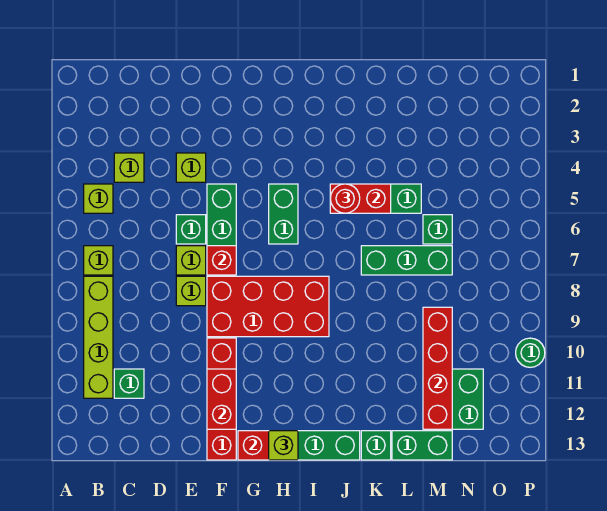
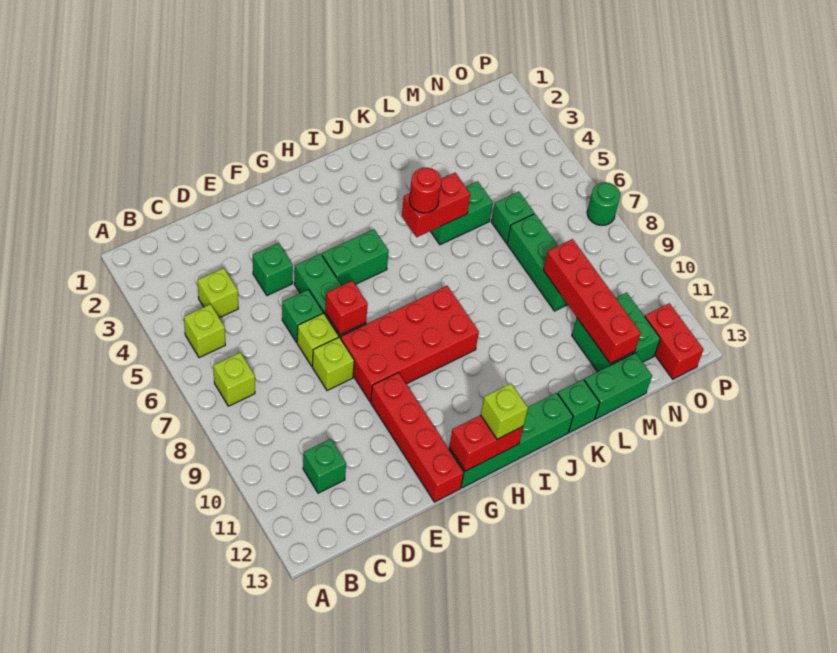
lime brick B8:B11 level 1 -> none
lime brick E4 level 1 -> green brick E4 level 1
red brick F11:F12 level 2 -> red brick O12:O13 level 1
green brick H5:H6 level 1 -> green brick G5:H5 level 1
green brick K7:M7 level 1 -> green brick M7:M9 level 1
green round brick P10 level 1 -> green round brick P7 level 1

